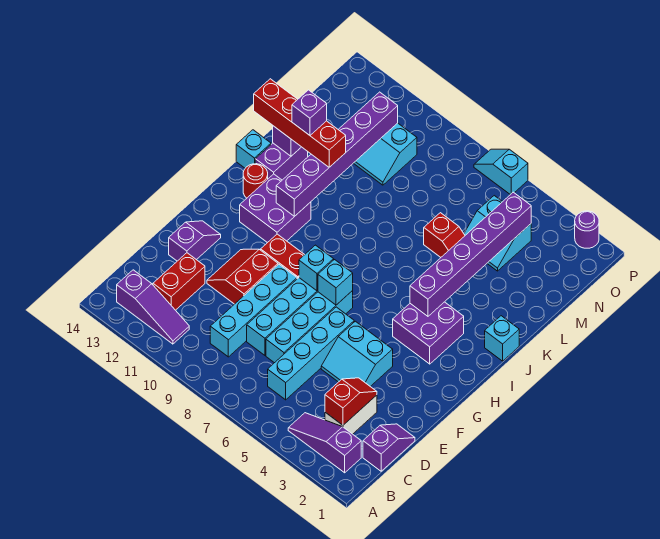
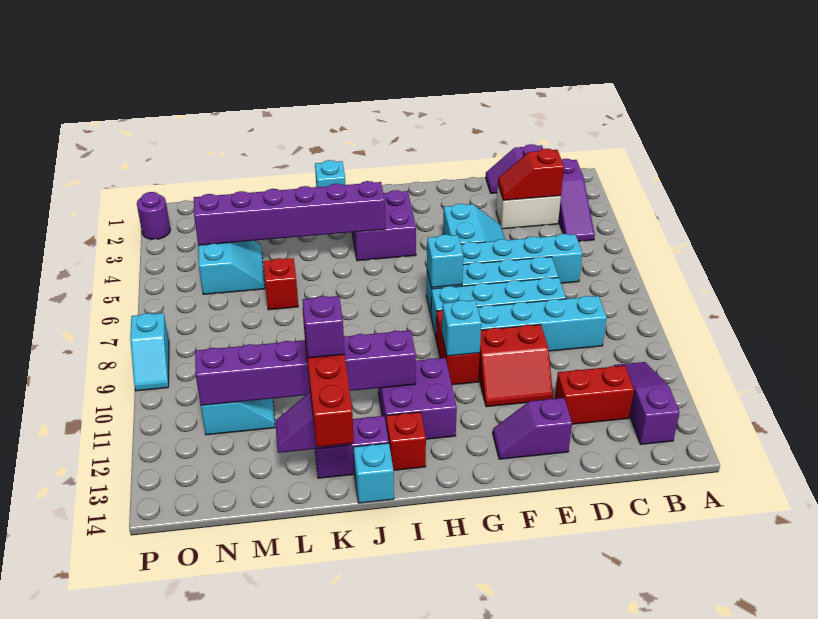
cyan brick G8 level 2 -> cyan brick G10 level 2
red round brick I13 level 1 -> red brick I13 level 1
cyan slope P6:P7 level 1 top 6 -> cyan slope P8:P9 level 1 top 8

